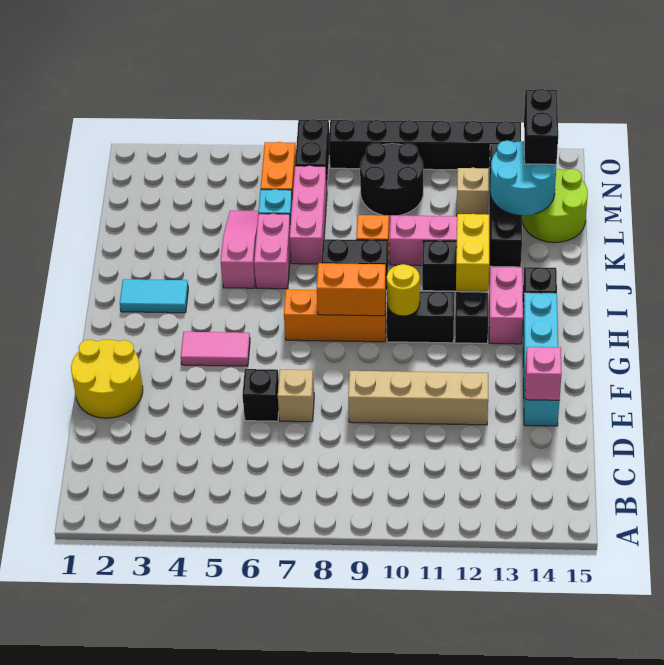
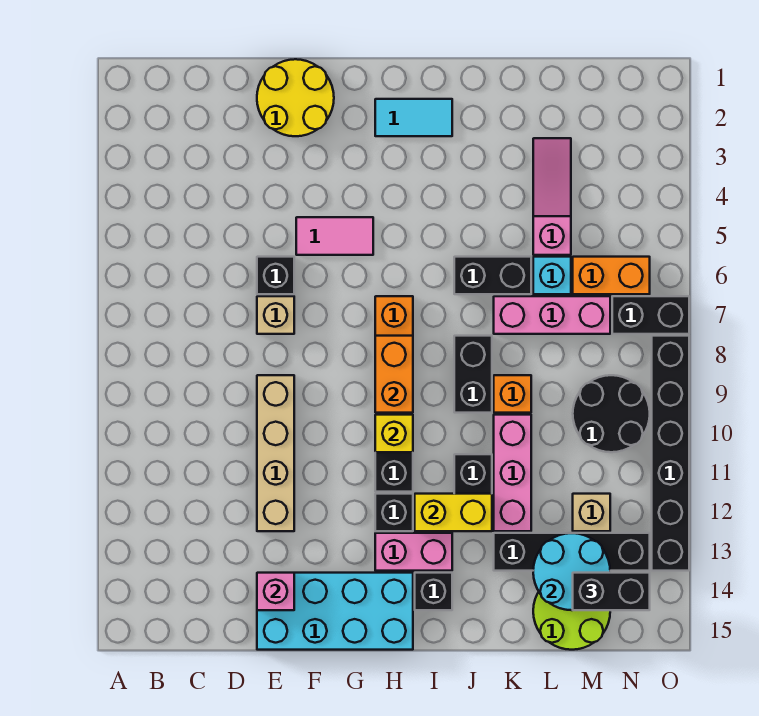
cyan brick E14:H14 level 1 -> cyan brick E14:H15 level 1
pink tile G4:G5 level 1 -> pink tile F5:G5 level 1
yellow round brick H10 level 2 -> yellow brick H10 level 2
cyan tile I2:I3 level 1 -> cyan tile H2:I2 level 1
pink slope J5:L5 level 1 top J -> pink slope L3:L5 level 1 top 5
pink brick J6:K6 level 1 -> black brick J6:K6 level 1

